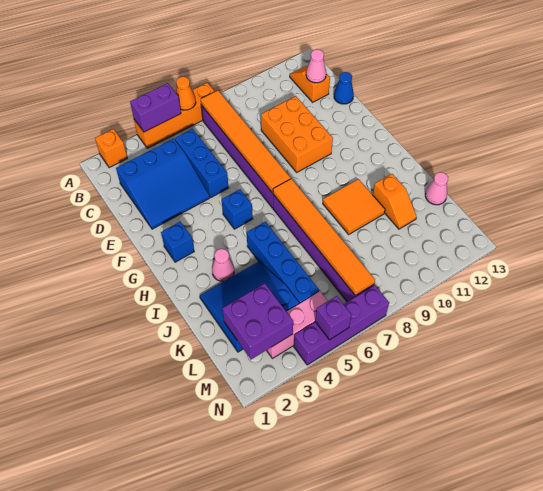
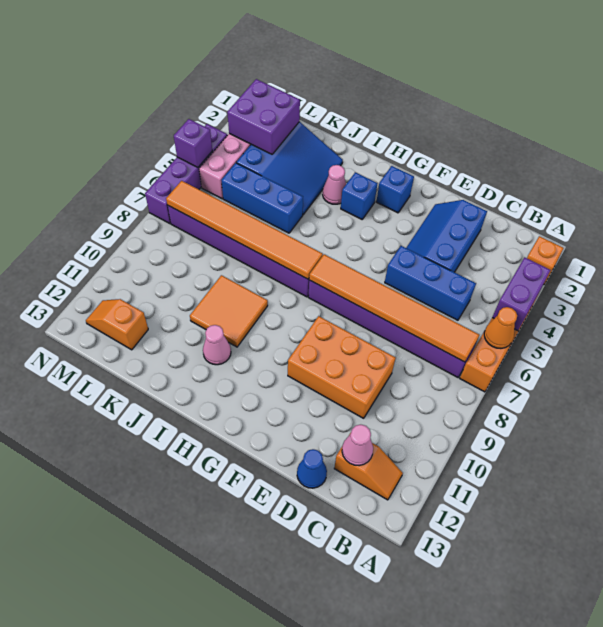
blue slope C2:E4 level 1 top C -> blue slope D2:E4 level 1 top D
blue brick G5 level 1 -> blue brick H3 level 1
blue brick I5:L5 level 1 -> blue brick J5:L5 level 1
orange slope J11:K11 level 1 top J -> orange slope L12:M12 level 1 top L
pink cone K13 level 1 -> pink cone I11 level 1

